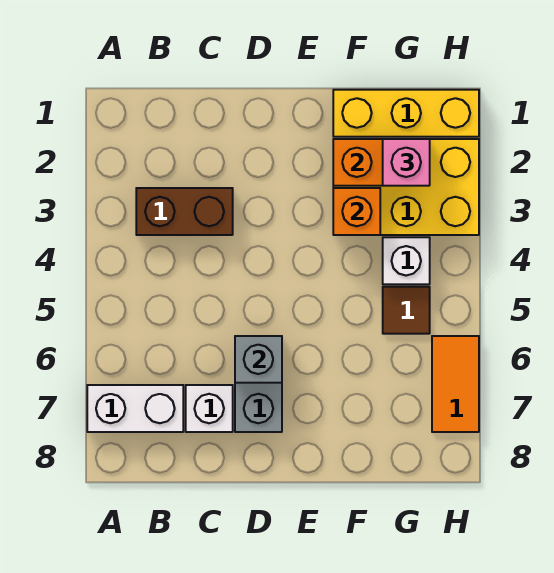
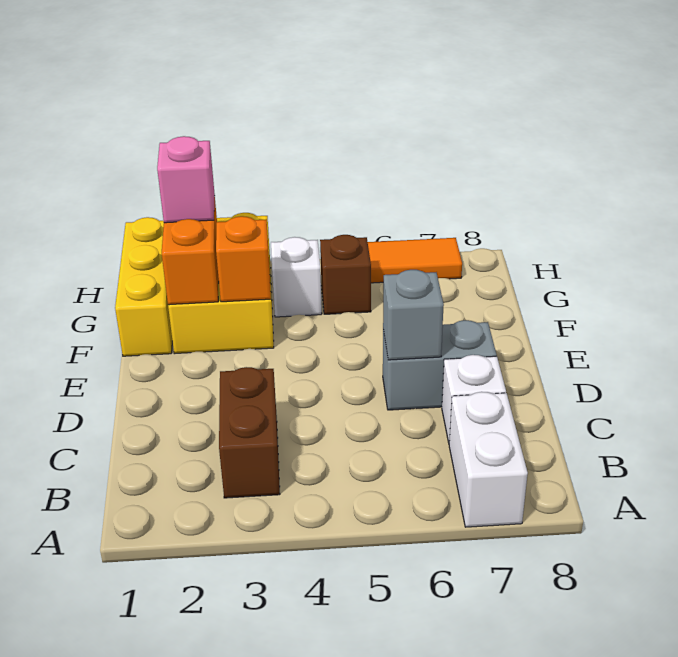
brown tile G5 level 1 -> brown brick G5 level 1

